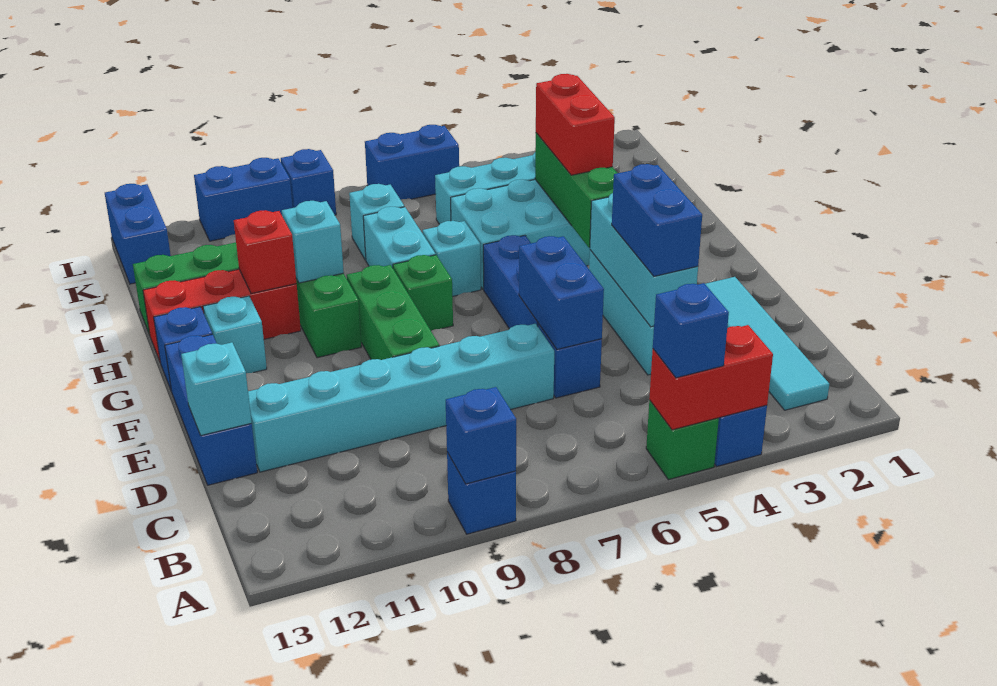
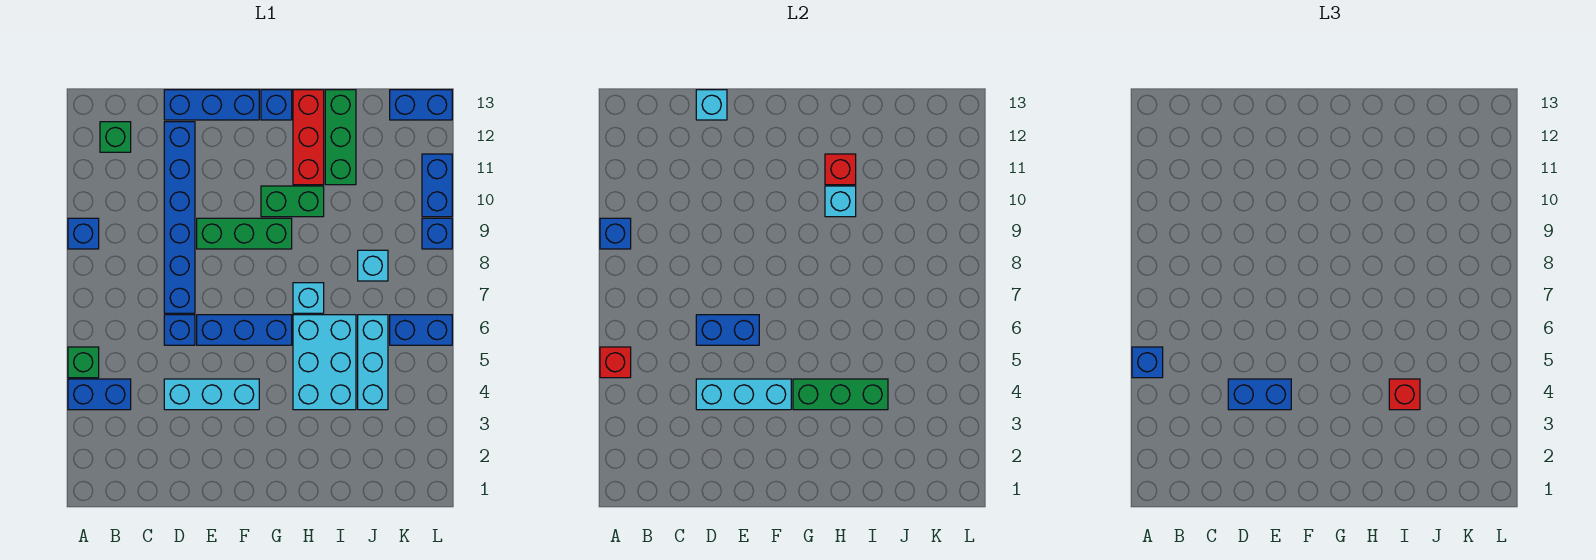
red brick A4:A5 level 2 -> red brick A5 level 2
cyan tile B2:E2 level 1 -> none
cyan brick D7:D12 level 1 -> blue brick D7:D12 level 1
green brick G8 level 1 -> green brick B12 level 1
cyan brick G12 level 1 -> none
red brick H4:I4 level 3 -> red brick I4 level 3
cyan brick H8:I8 level 1 -> none
blue brick L6:L7 level 1 -> blue brick K6:L6 level 1

